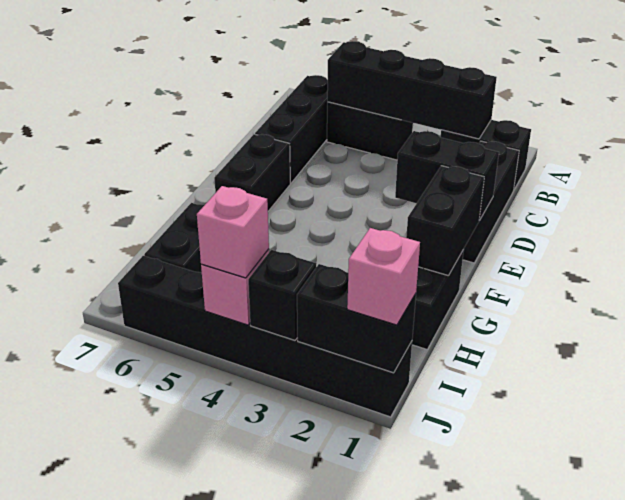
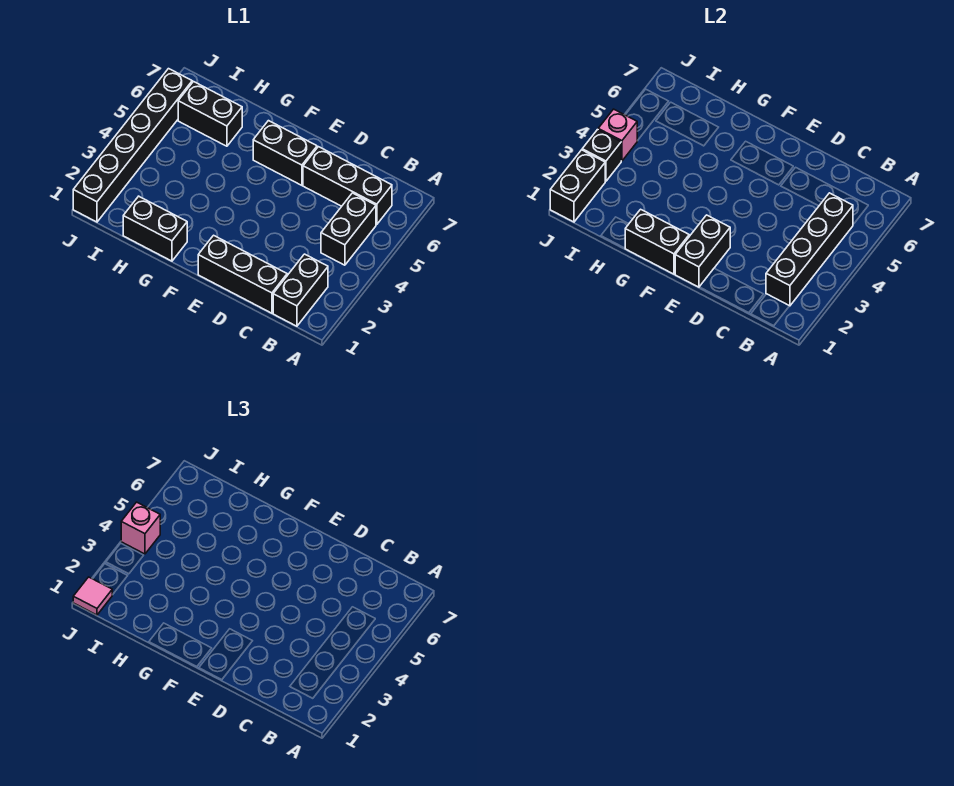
pink brick J1 level 3 -> pink tile J1 level 3

